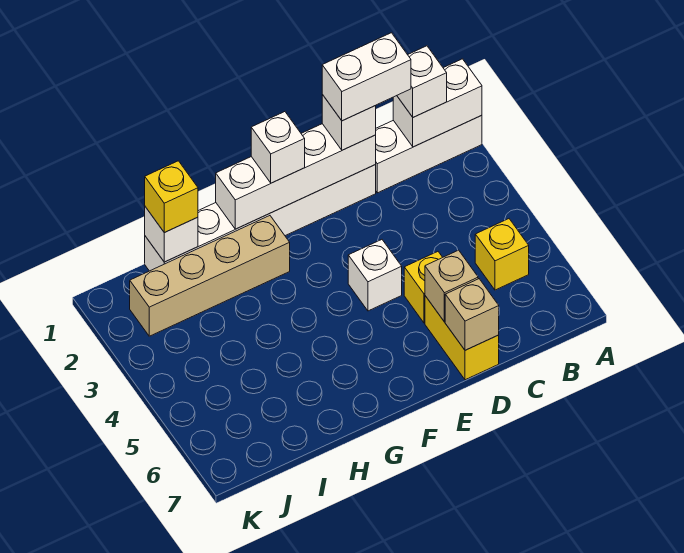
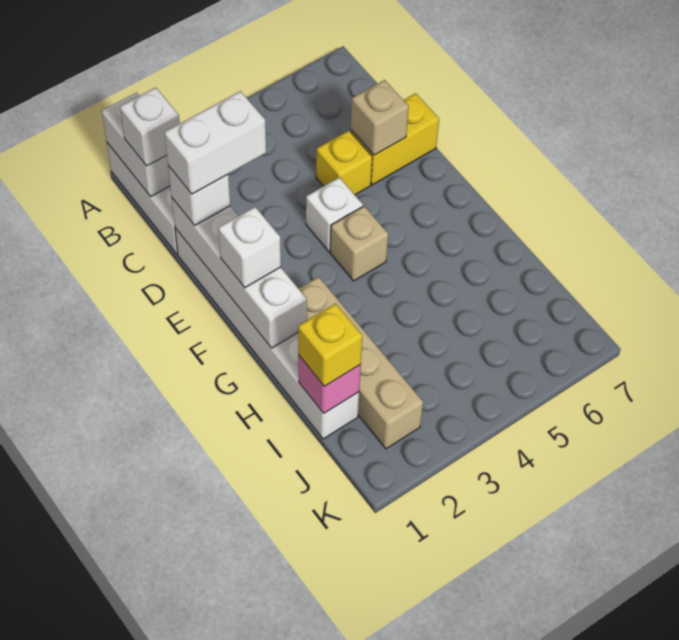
yellow brick B5 level 1 -> none
white brick C1:D1 level 4 -> white brick D1:D2 level 4
tan brick D7 level 2 -> tan brick F4 level 1
white brick I1 level 2 -> pink brick I1 level 2

